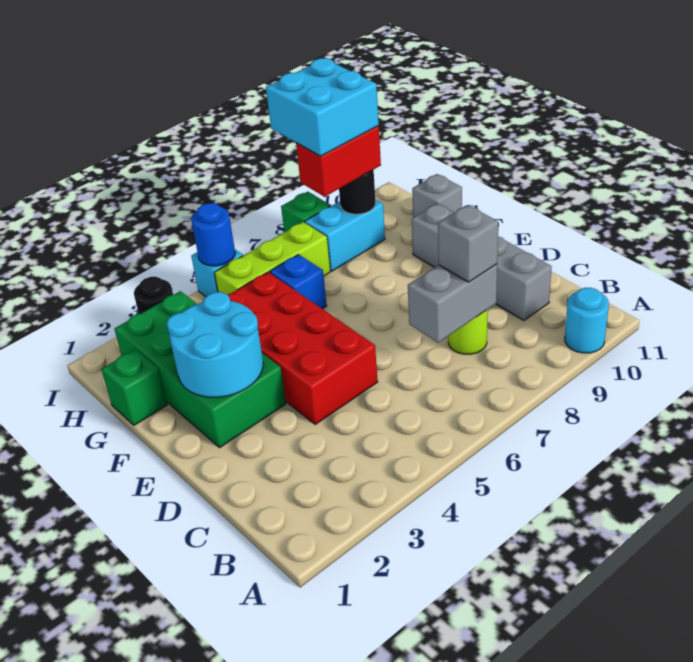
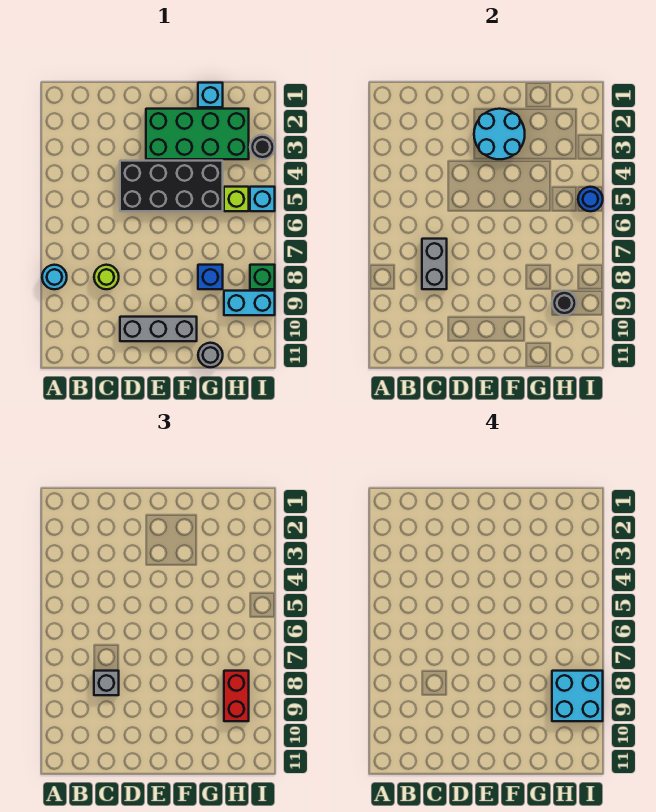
cyan round brick A10 level 1 -> cyan round brick A8 level 1
grey brick C10:F10 level 1 -> grey brick D10:F10 level 1
red brick D4:G5 level 1 -> black brick D4:G5 level 1
green brick G1 level 1 -> cyan brick G1 level 1
blue brick G6 level 1 -> blue brick G8 level 1
grey brick G11 level 1 -> grey round brick G11 level 1
lime brick H5:H7 level 1 -> lime brick H5 level 1
cyan brick H8:H9 level 1 -> cyan brick H9:I9 level 1

